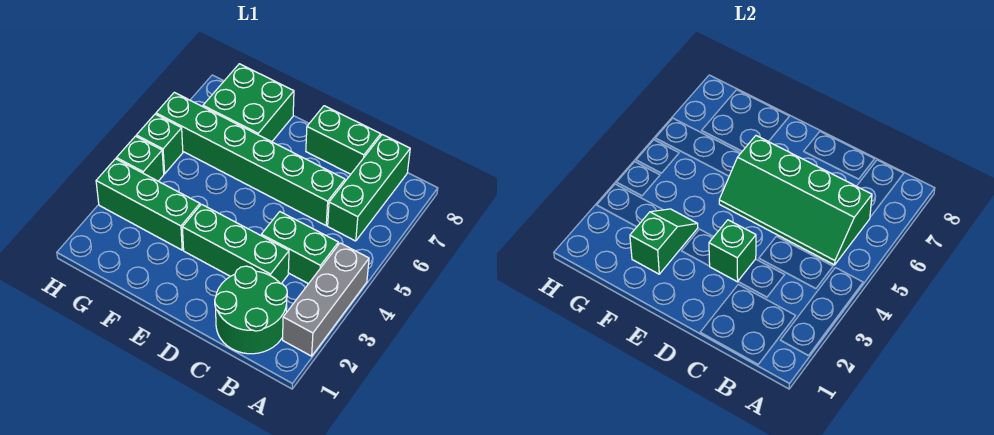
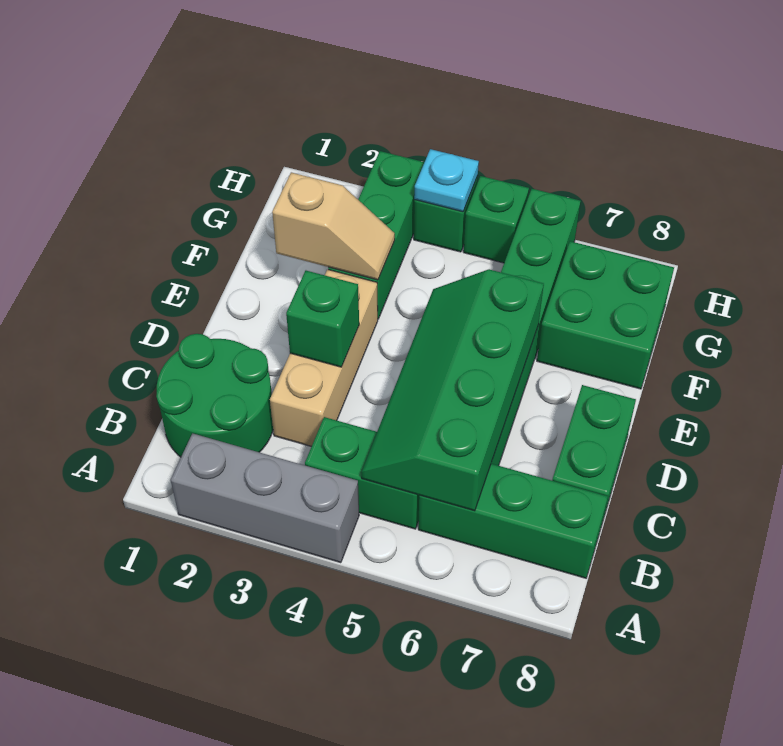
green brick B4:C4 level 1 -> green brick B4:B5 level 1
green brick C3:E3 level 1 -> tan brick C3:E3 level 1
green slope F2:F3 level 2 top 2 -> tan slope F2:F3 level 2 top 2
none -> cyan plate H4 level 2

